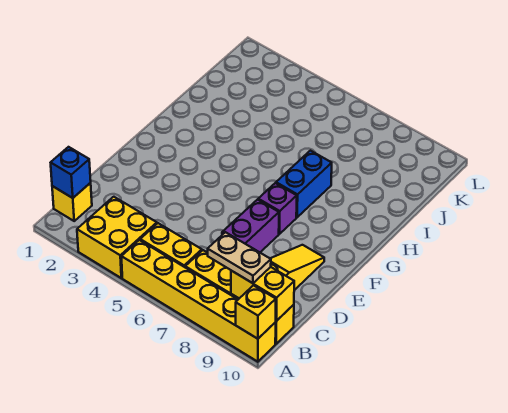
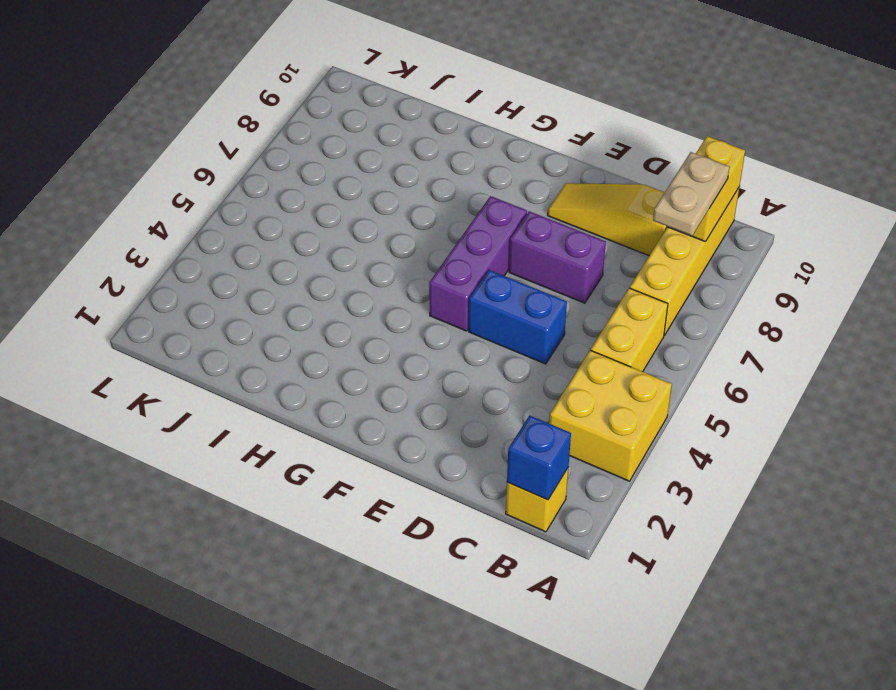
yellow brick A5:A10 level 1 -> none
yellow brick A10 level 2 -> none
purple brick F7 level 1 -> purple brick F5:F7 level 1
blue brick G7:H7 level 1 -> blue brick D5:E5 level 1

